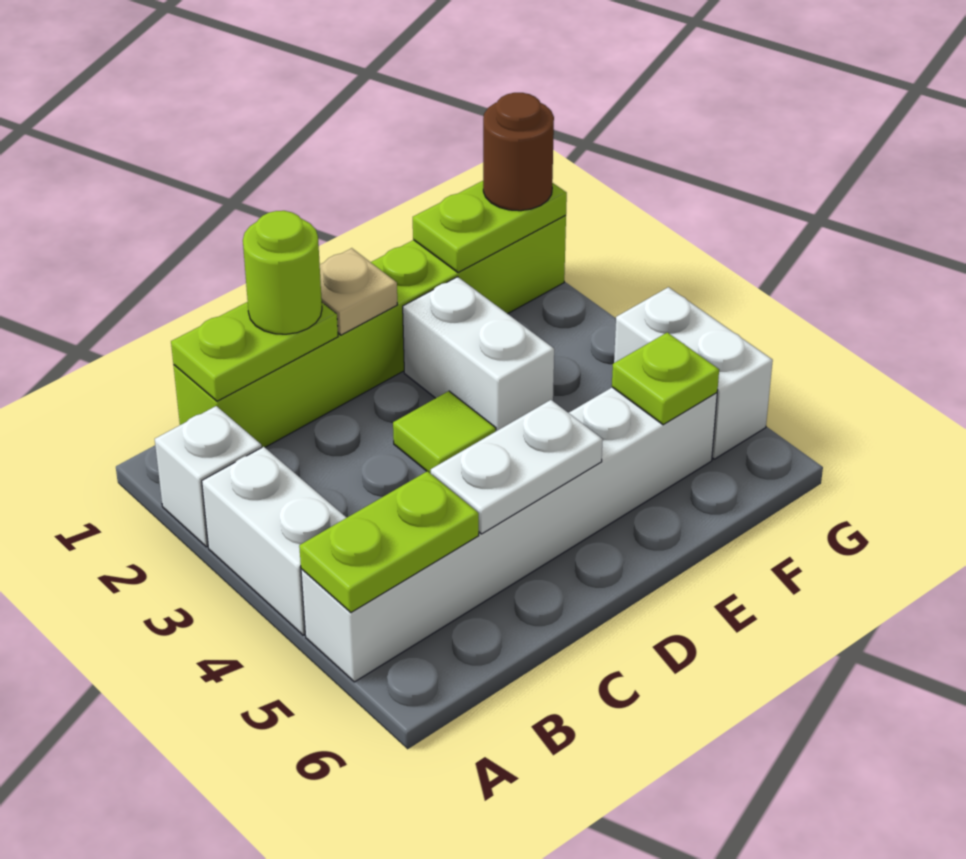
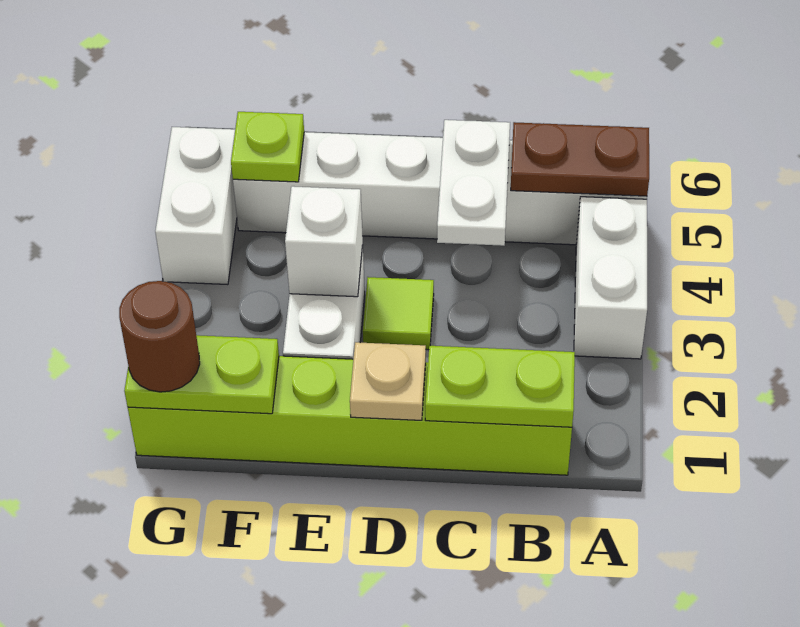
white brick A2 level 1 -> white brick E3 level 2
lime plate A5:B5 level 2 -> brown plate A5:B5 level 2
lime round brick C1 level 3 -> none
white plate C5:D5 level 2 -> white plate C4:C5 level 2

